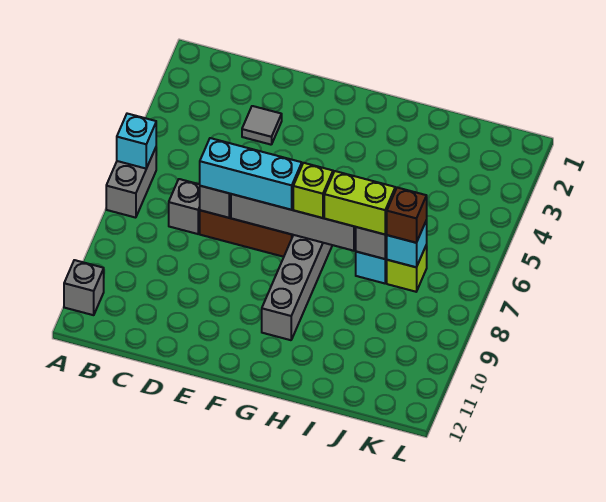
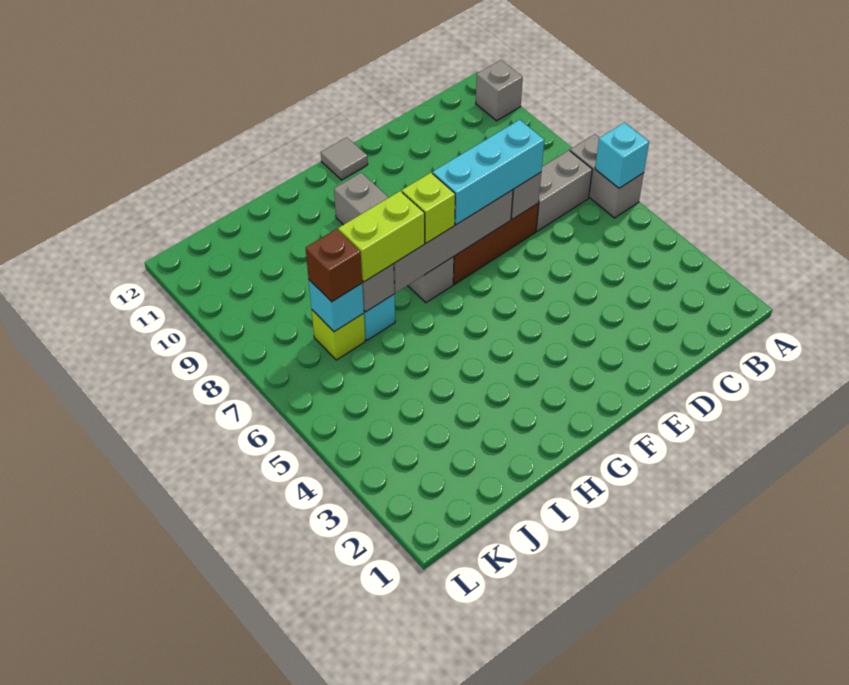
grey brick C7 level 1 -> grey brick B7:C7 level 1
grey tile D3 level 1 -> grey tile F12 level 1

